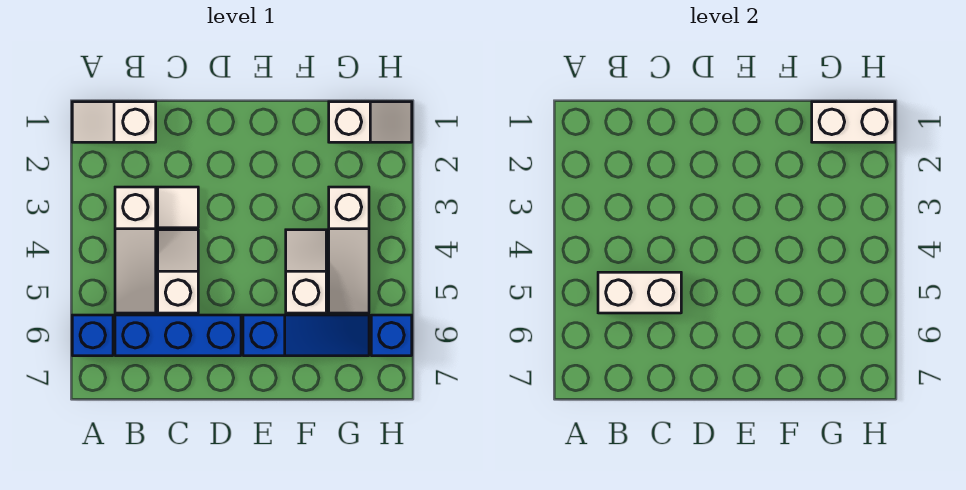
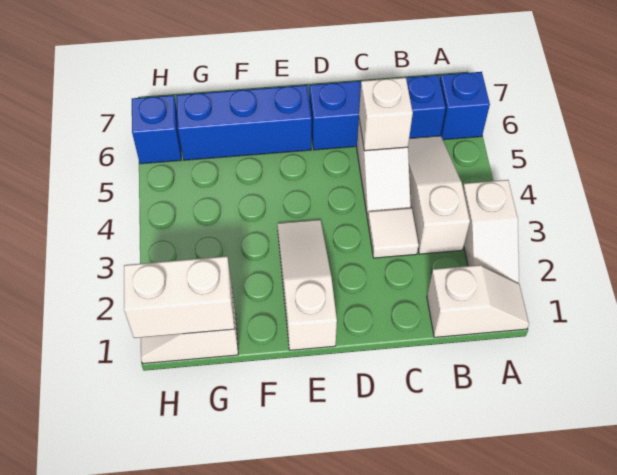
white brick B5:C5 level 2 -> white brick C5 level 2
blue slope E6:G6 level 1 top E -> blue brick E6:G6 level 1
white slope F4:F5 level 1 top 5 -> white slope A2:A3 level 1 top 3
white slope G3:G5 level 1 top 3 -> white slope E1:E3 level 1 top 1

